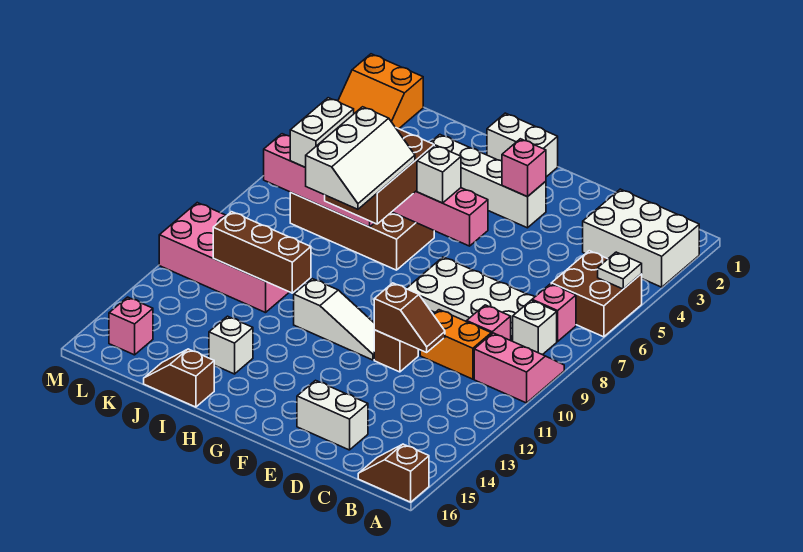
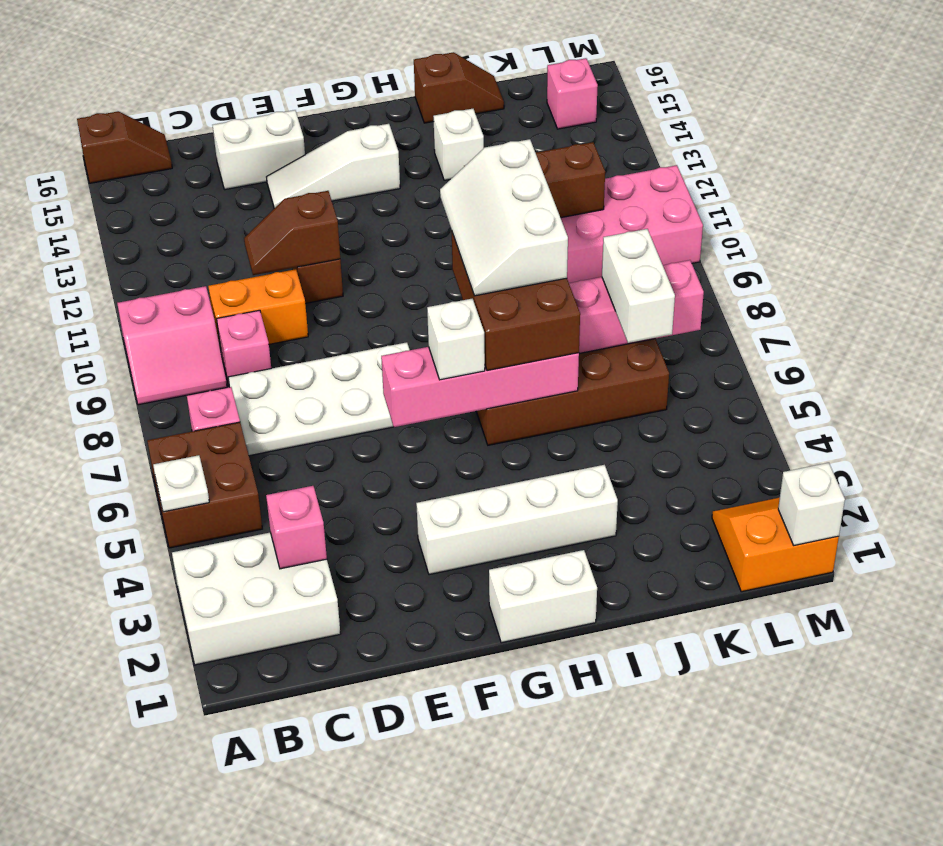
white brick B8 level 1 -> white brick M1 level 2
pink brick F3 level 2 -> pink brick C3 level 2
white slope F11:H11 level 1 top H -> white slope E14:G14 level 1 top G

